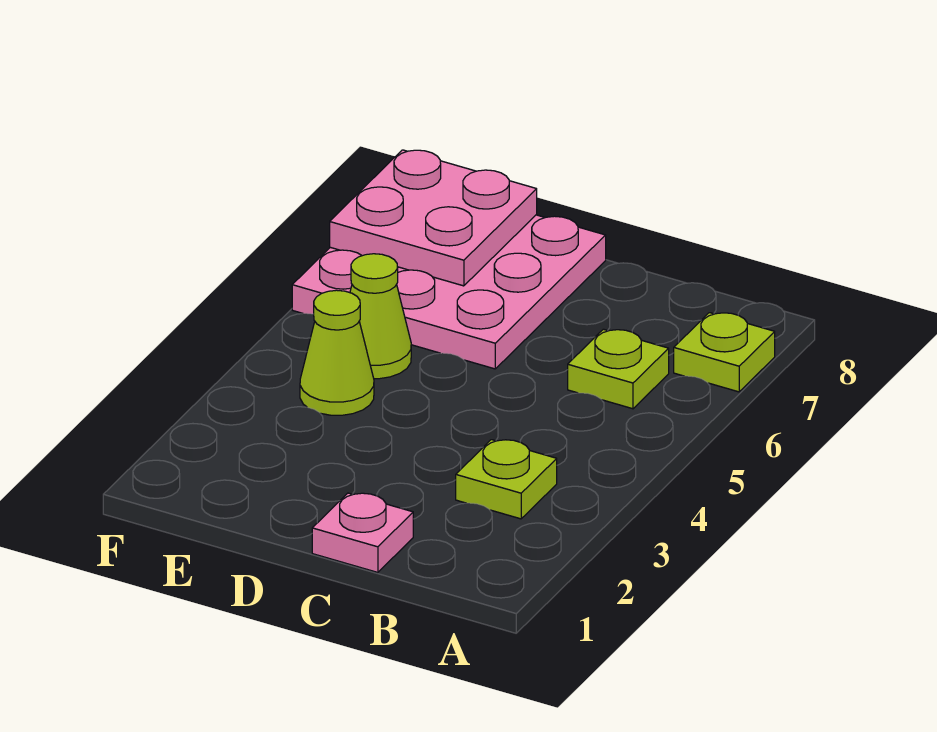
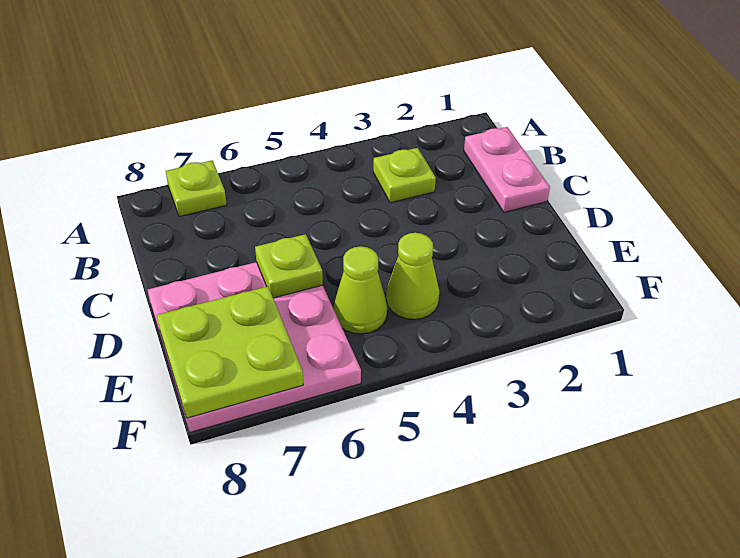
lime plate B6 level 1 -> lime plate D6 level 2
pink plate C1 level 1 -> pink plate B1:C1 level 1
pink plate E7:F8 level 2 -> lime plate E7:F8 level 2

